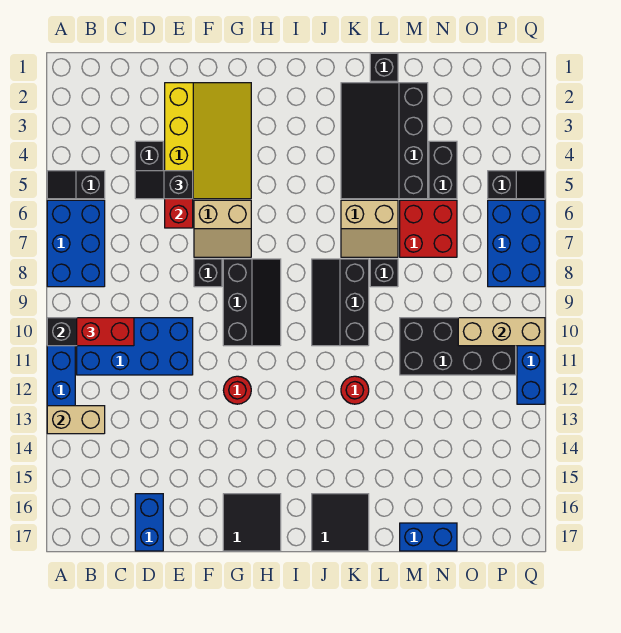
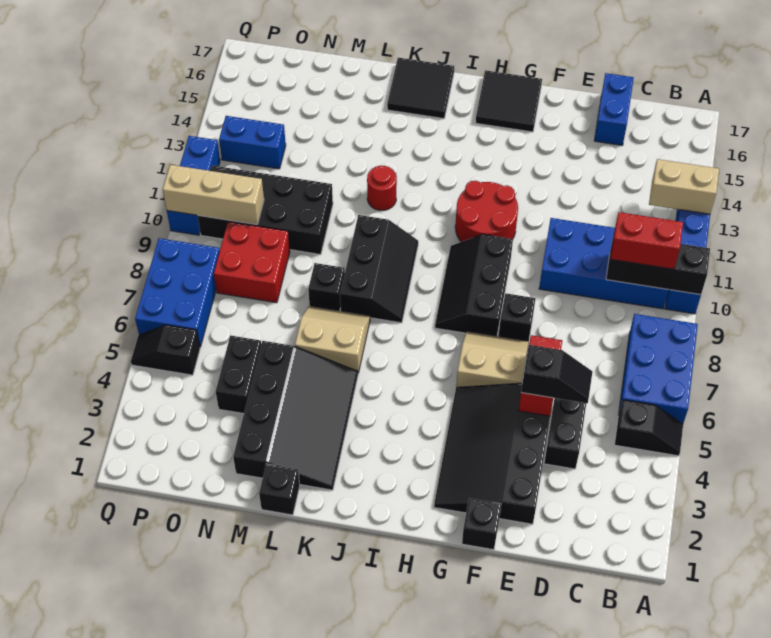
yellow slope E2:G5 level 1 top E -> black slope E2:G5 level 1 top E
none -> black brick F1 level 1
red round brick G12 level 1 -> red round brick G11:H12 level 1
red brick M6:N7 level 1 -> red brick N8:O9 level 1
blue brick M17:N17 level 1 -> blue brick O13:P13 level 1

